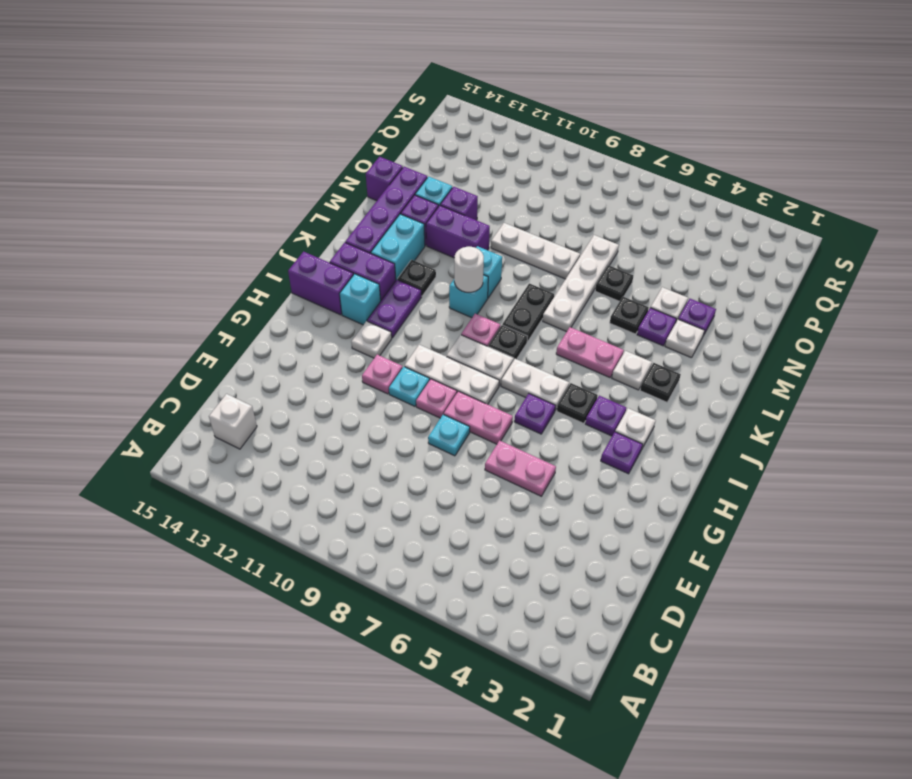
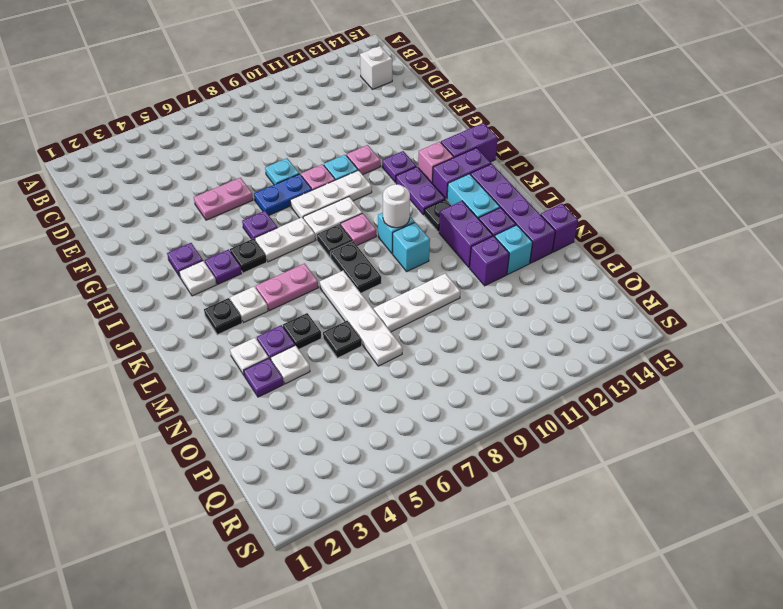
pink plate G7:G8 level 1 -> blue plate G7:G8 level 1
white plate H12 level 1 -> purple plate H12 level 1
cyan brick I13 level 1 -> pink brick I13 level 1
purple brick M11:M12 level 1 -> purple brick L12:M12 level 1

